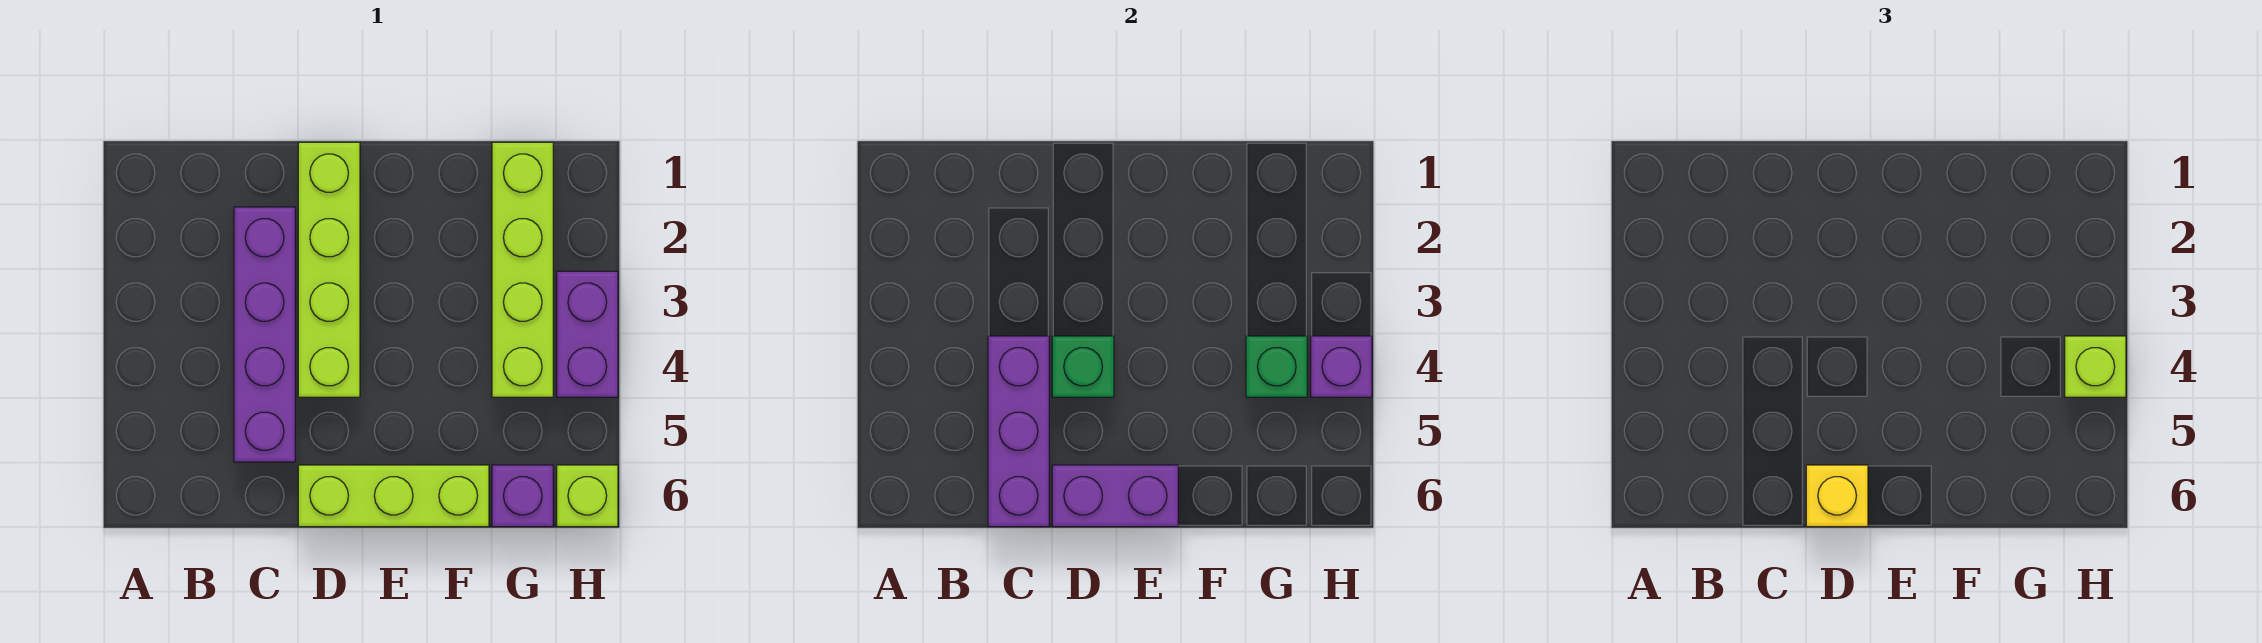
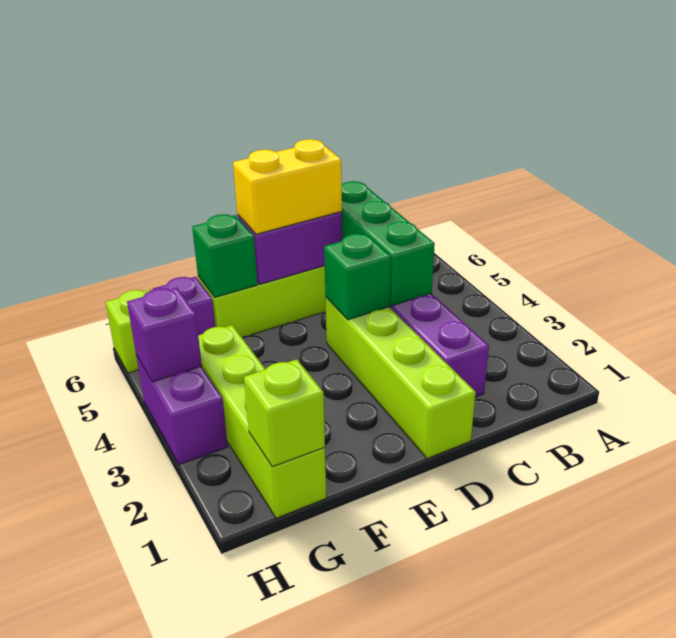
purple brick C4:C6 level 2 -> green brick C4:C6 level 2
yellow brick D6 level 3 -> yellow brick D6:E6 level 3
green brick G4 level 2 -> green brick F6 level 2
lime brick H4 level 3 -> lime brick G1 level 2

